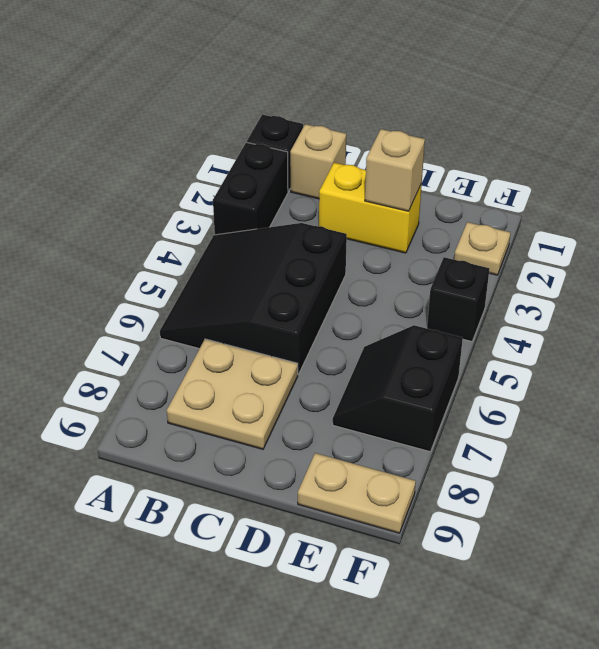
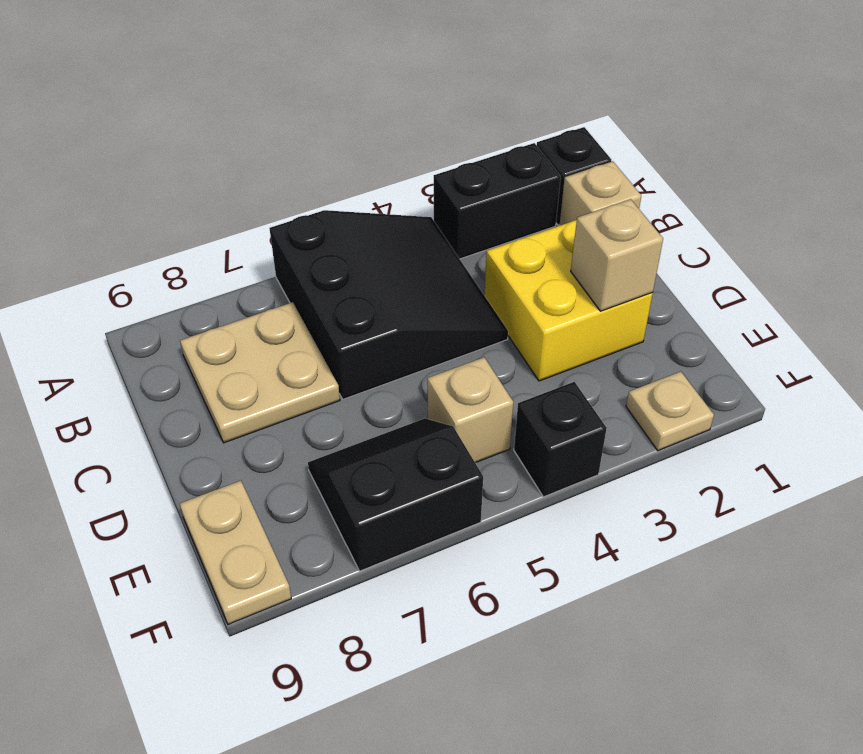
black slope A4:C6 level 1 top C -> black slope A4:C6 level 1 top 6
yellow brick C2:D2 level 1 -> yellow brick C2:D3 level 1
none -> tan brick E5 level 1

